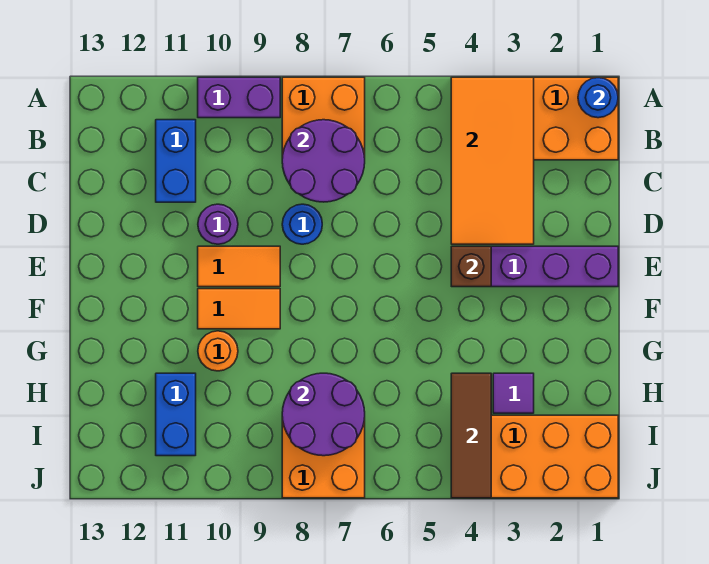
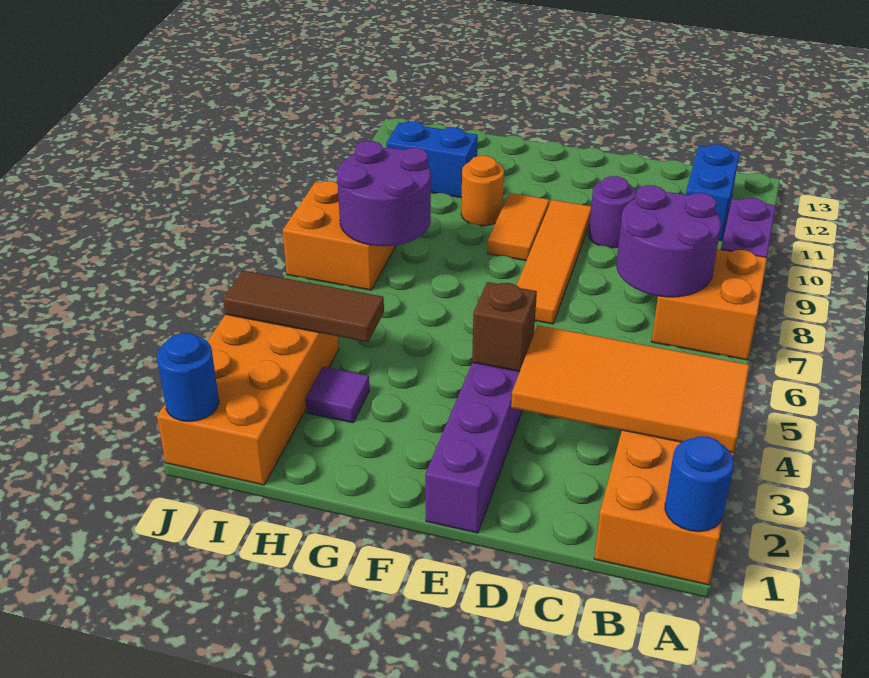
blue brick B11:C11 level 1 -> blue brick B11:B12 level 1
blue round brick D8 level 1 -> blue round brick J1 level 2
orange tile E9:E10 level 1 -> orange tile E7:E10 level 1

